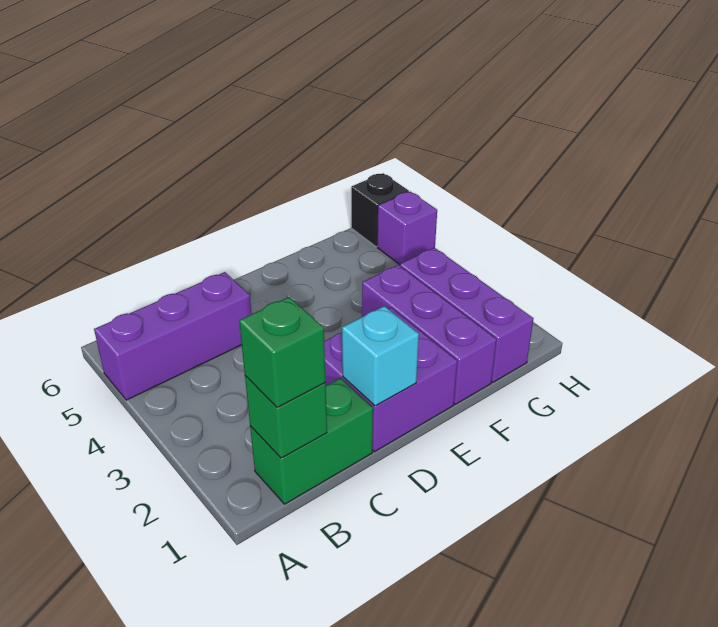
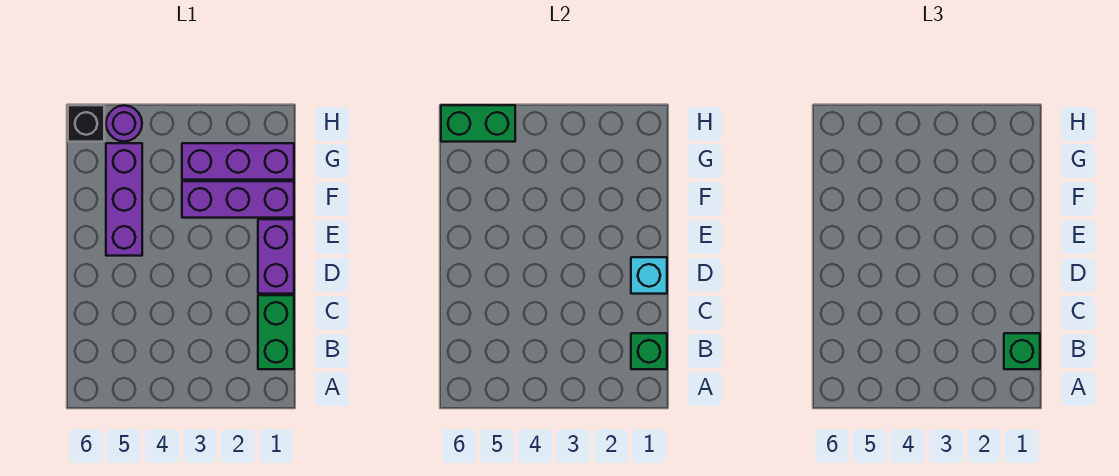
purple brick A5:C5 level 1 -> purple brick E5:G5 level 1
purple brick D1:E2 level 1 -> purple brick D1:E1 level 1
purple brick H5 level 1 -> purple round brick H5 level 1
none -> green brick H5:H6 level 2

